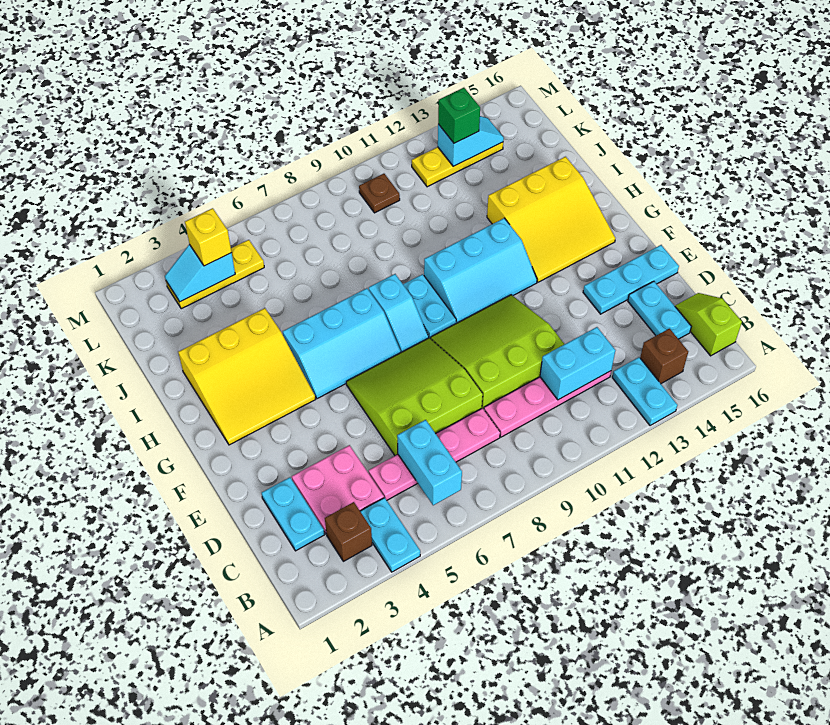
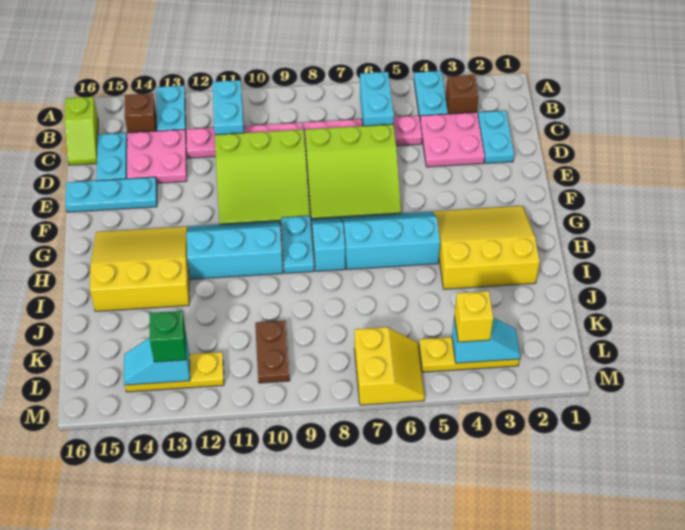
cyan brick C11:C12 level 2 -> cyan brick B11:C11 level 2
none -> pink plate C13:D14 level 1
none -> yellow slope L6:M7 level 1 top 7
brown plate L10 level 1 -> brown plate K10:L10 level 1

